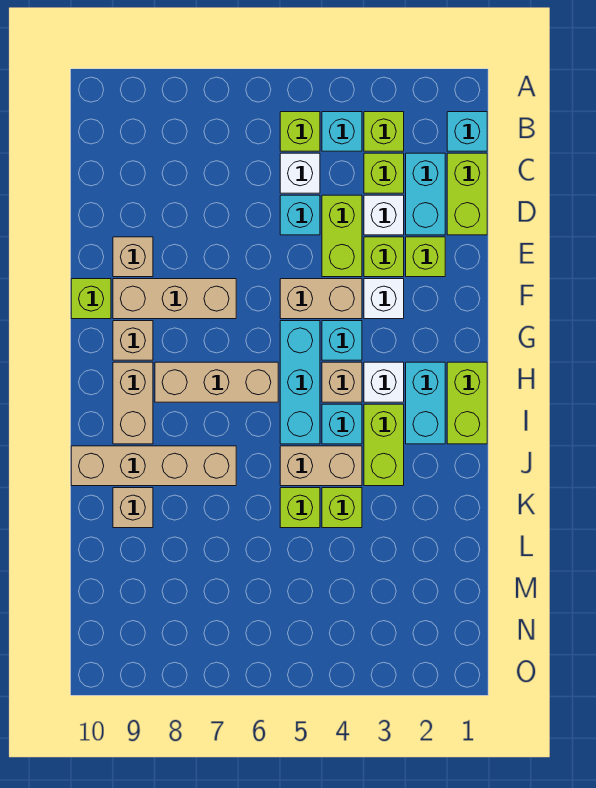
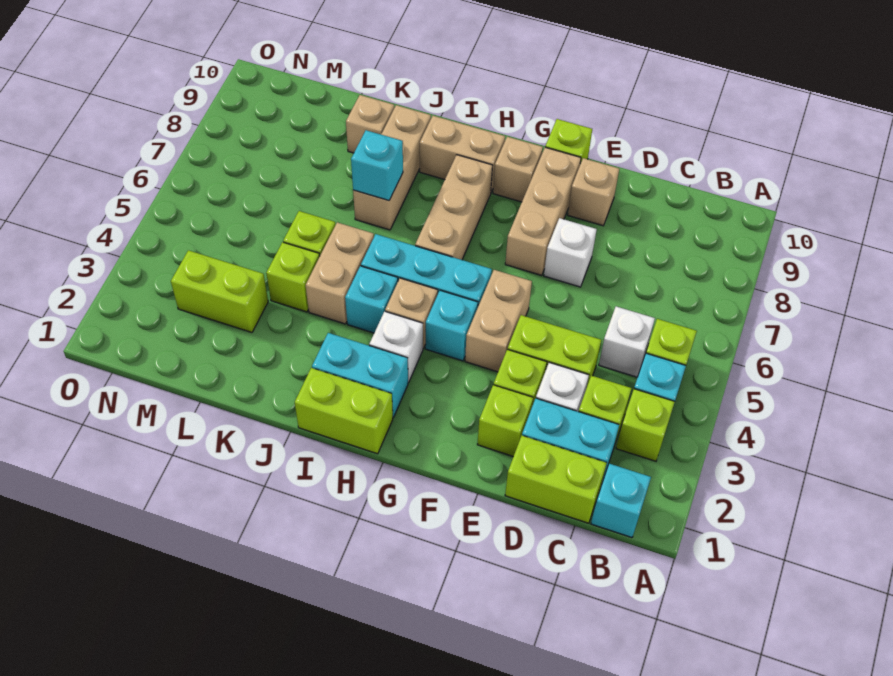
cyan brick D5 level 1 -> cyan brick J7 level 2
white brick F3 level 1 -> white brick E7 level 1
lime brick I3:J3 level 1 -> lime brick L3:M3 level 1
tan brick J7:J10 level 1 -> tan brick J7:J9 level 1

